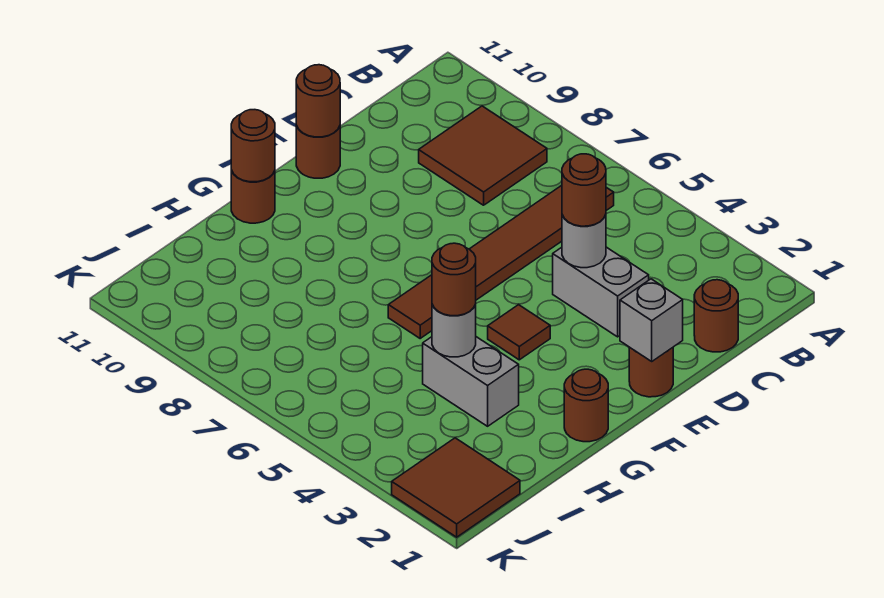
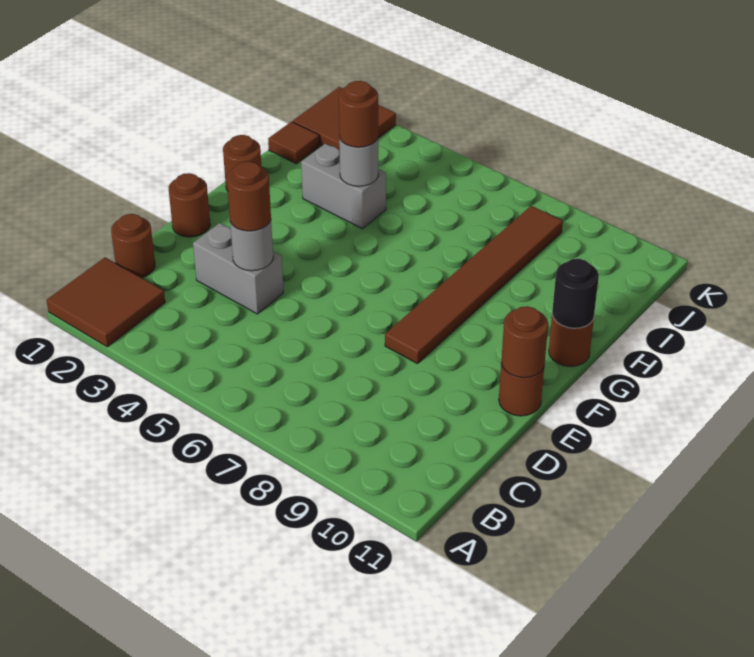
brown tile B6:G6 level 1 -> brown tile E8:J8 level 1
brown tile B8:C9 level 1 -> brown tile A1:B2 level 1
grey brick E1 level 2 -> none
brown tile F4 level 1 -> brown tile I1 level 1
brown round brick G11 level 2 -> black round brick G11 level 2

